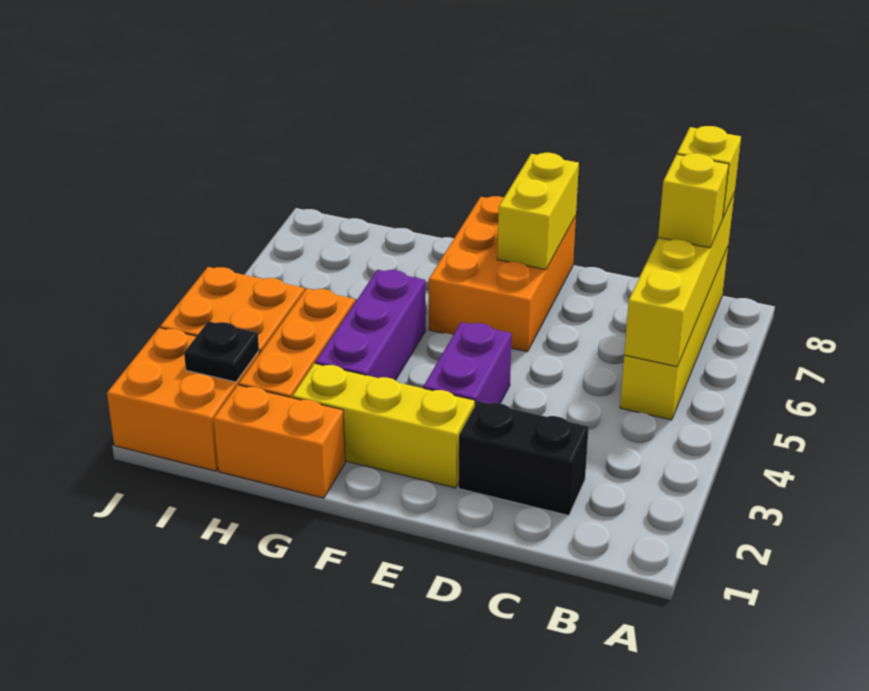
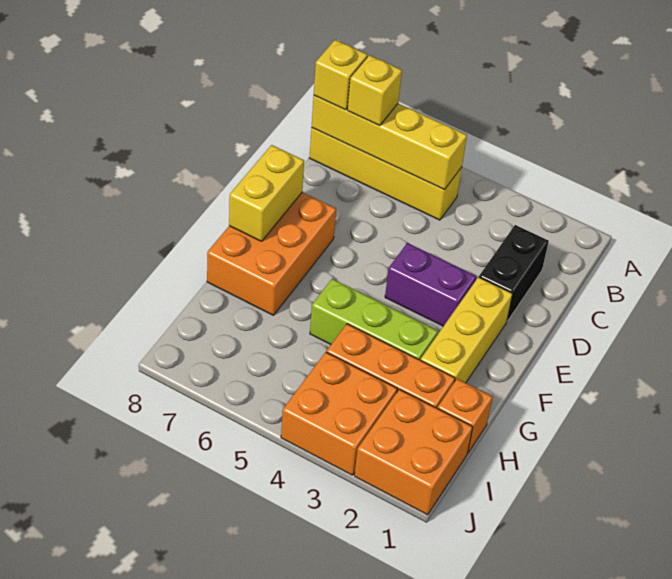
orange brick E6:F8 level 1 -> orange brick E7:G8 level 1
yellow brick E7:E8 level 2 -> yellow brick E8:F8 level 2
orange brick G1:H1 level 1 -> orange brick H1 level 1
purple brick G3:G5 level 1 -> lime brick G3:G5 level 1
black plate I2 level 2 -> none

